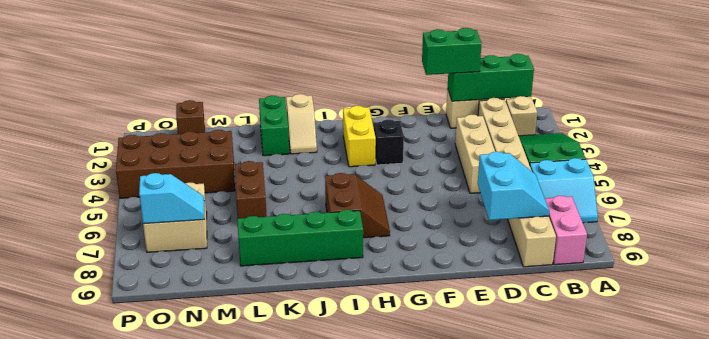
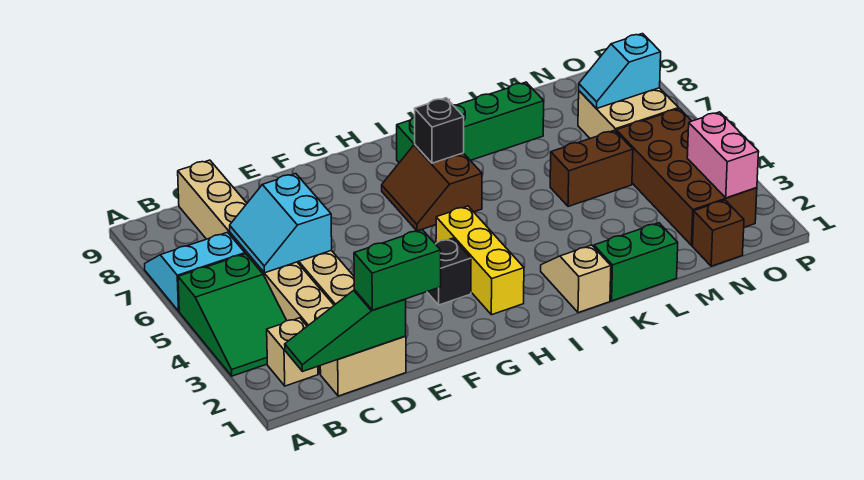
green brick B1:D1 level 2 -> green slope B1:D1 level 2 top D
pink brick B8:B9 level 1 -> pink brick O2:O3 level 2
cyan slope C7:D8 level 2 top D -> cyan slope C5:D6 level 2 top D
yellow brick H2:H3 level 1 -> yellow brick H2:H4 level 1
none -> black brick I7 level 2
green brick K1:K2 level 1 -> green brick K1:L1 level 1
brown brick L5:L6 level 1 -> brown brick L5:M5 level 1
brown brick M3:P4 level 1 -> brown brick N2:O5 level 1

